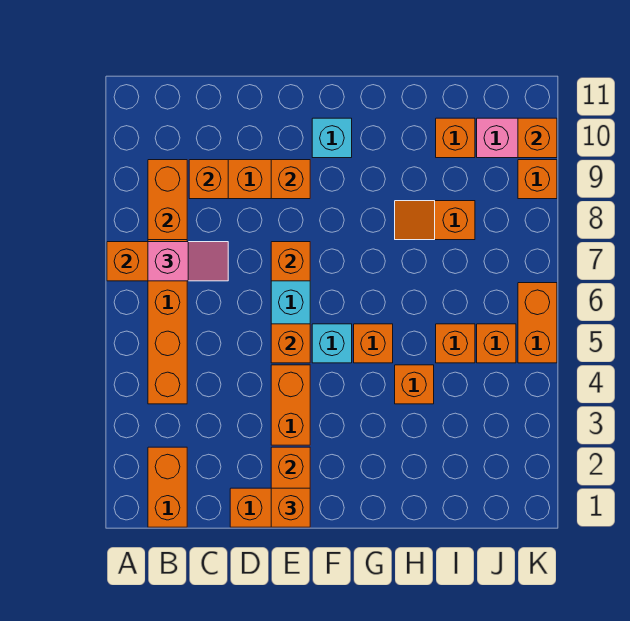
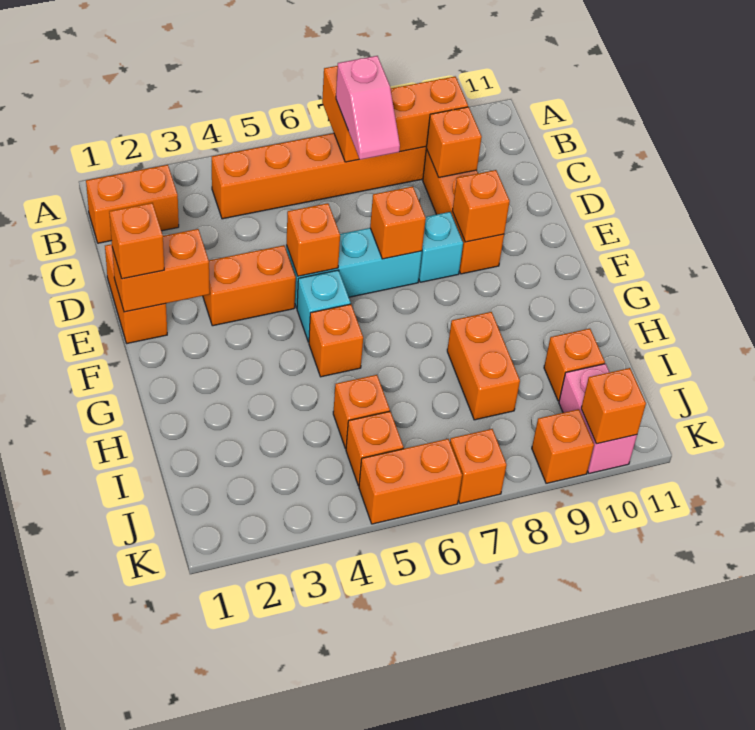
cyan brick F10 level 1 -> cyan brick E8 level 1
orange brick H4 level 1 -> orange brick K7 level 1
orange slope H8:I8 level 1 top I -> orange brick H8:I8 level 1

